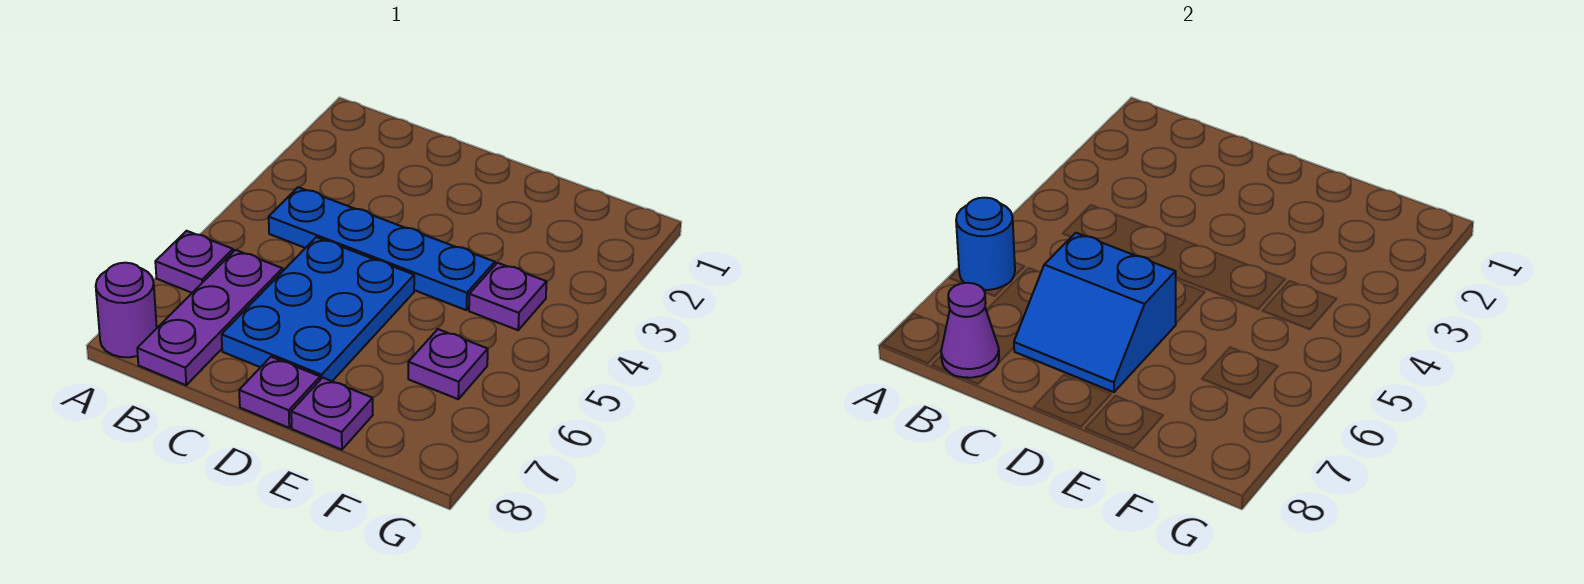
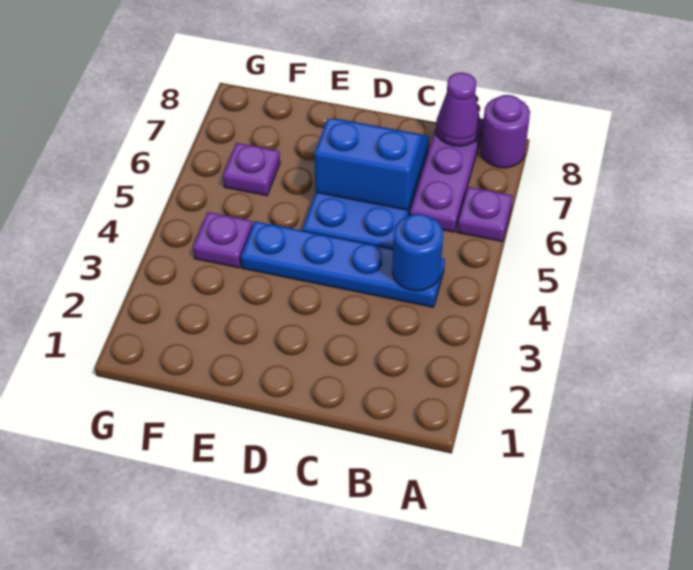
blue round brick A6 level 2 -> blue round brick B4 level 2
purple plate D8 level 1 -> none
purple plate E8 level 1 -> none

